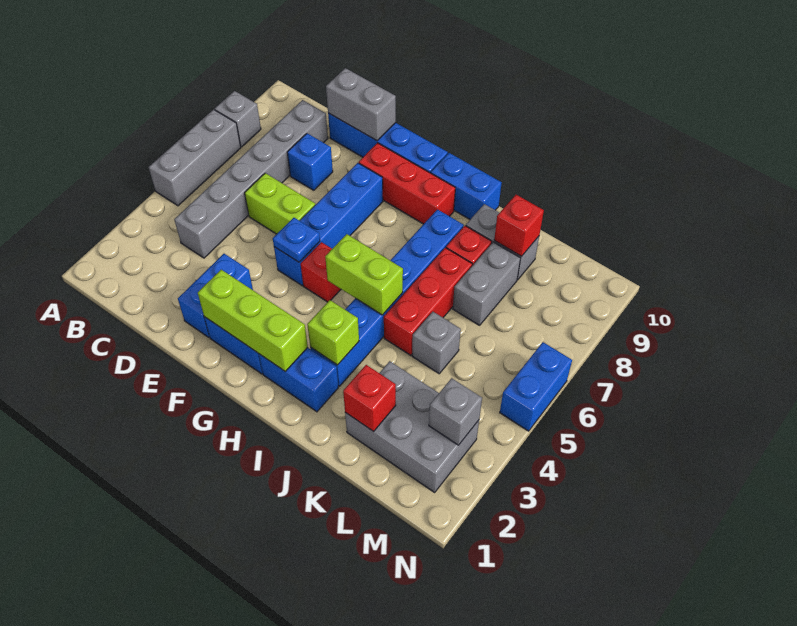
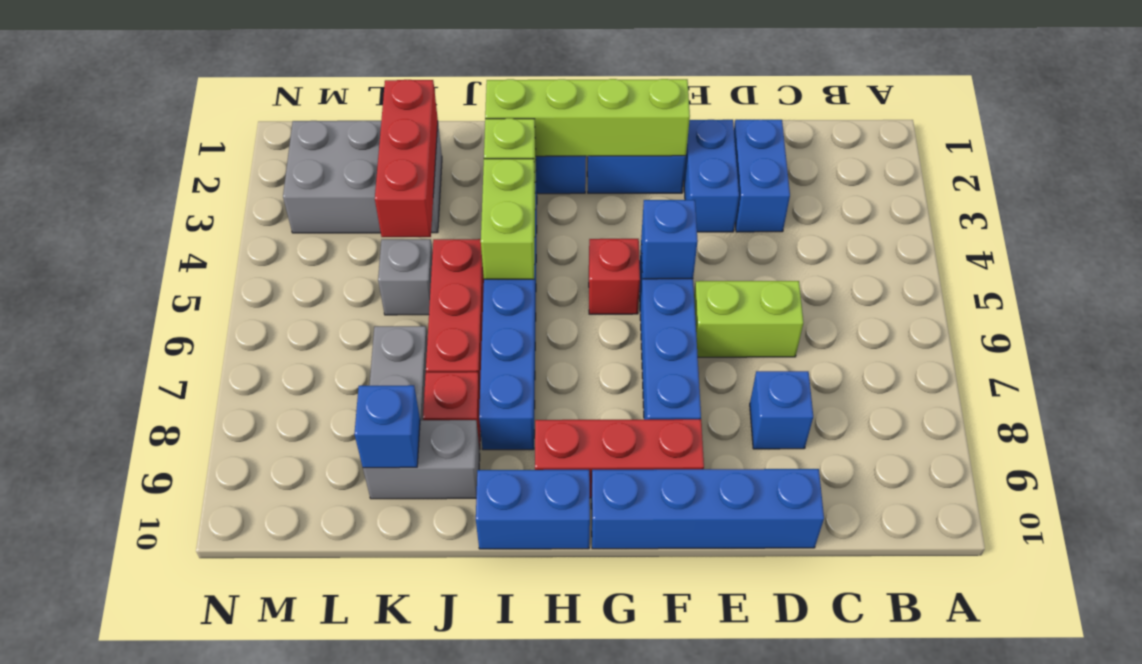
grey brick A5:A7 level 1 -> none
grey brick A8 level 1 -> none
grey brick C4:C9 level 1 -> none
grey brick D10:E10 level 2 -> none
lime brick F2:H2 level 2 -> lime brick F2:I2 level 2
blue plate F5 level 2 -> blue brick F5 level 2
lime brick H5:I5 level 2 -> lime brick I4:I5 level 2
red brick K2 level 2 -> red brick K2:K4 level 2
red brick K9 level 2 -> blue brick K9 level 2
grey brick M3 level 2 -> none
blue brick N5:N6 level 1 -> blue brick D2:D3 level 1

